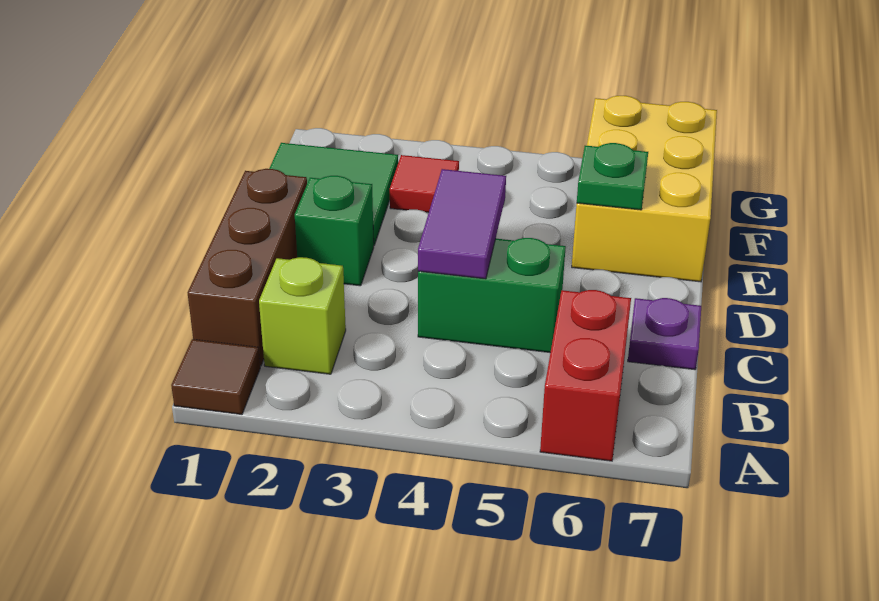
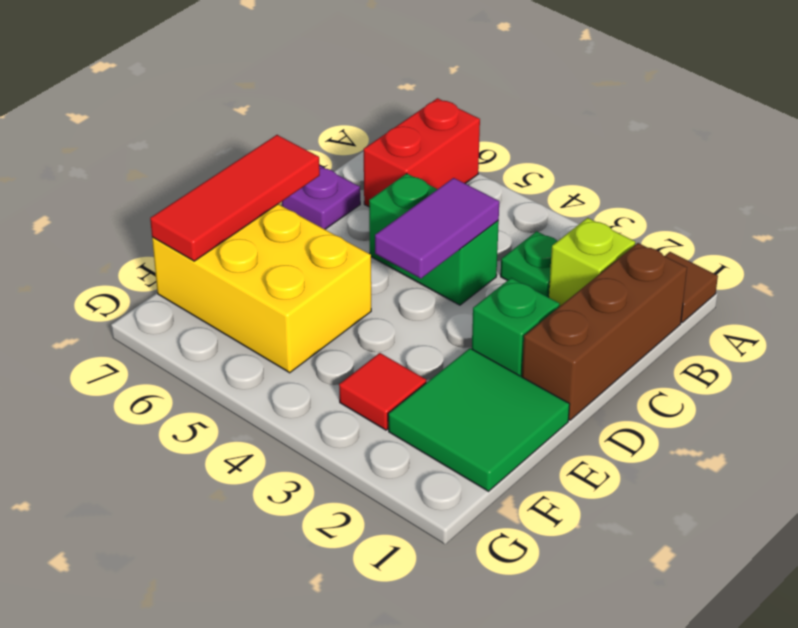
none -> red tile D7:F7 level 2
yellow brick E6:G7 level 1 -> yellow brick E5:F7 level 1
green plate E6 level 2 -> green plate B3 level 1

